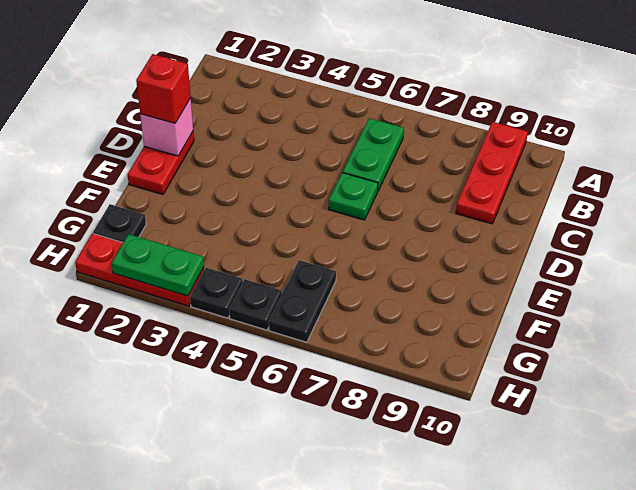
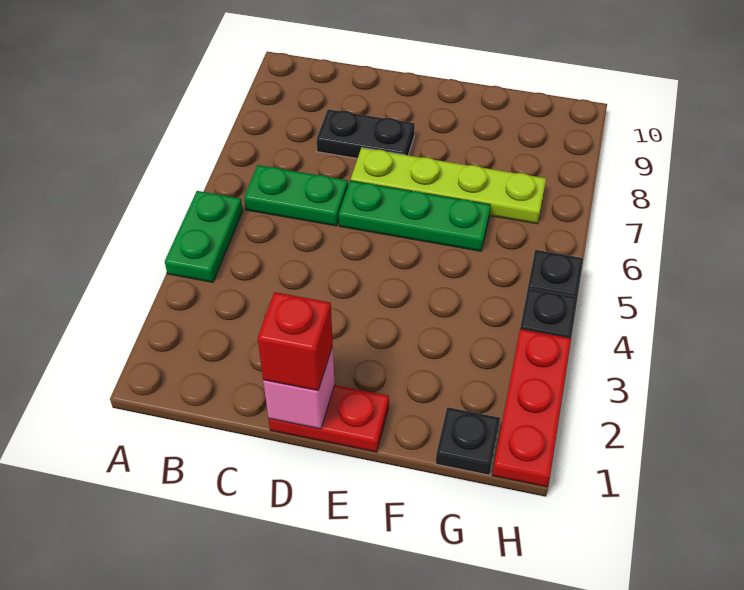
red plate A9:C9 level 1 -> none
green plate D6 level 1 -> green plate D6:F6 level 1
none -> lime plate D7:G7 level 1
black plate G6:H6 level 1 -> black plate C8:D8 level 1
green plate H2:H3 level 2 -> green plate A4:A5 level 1

